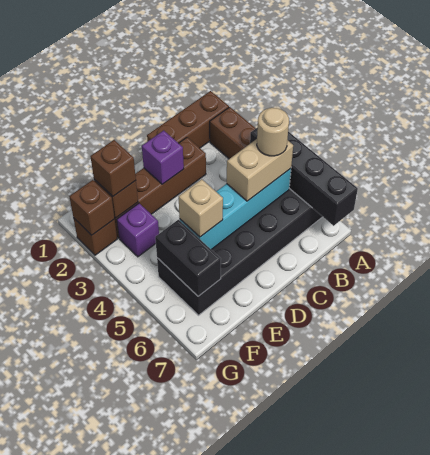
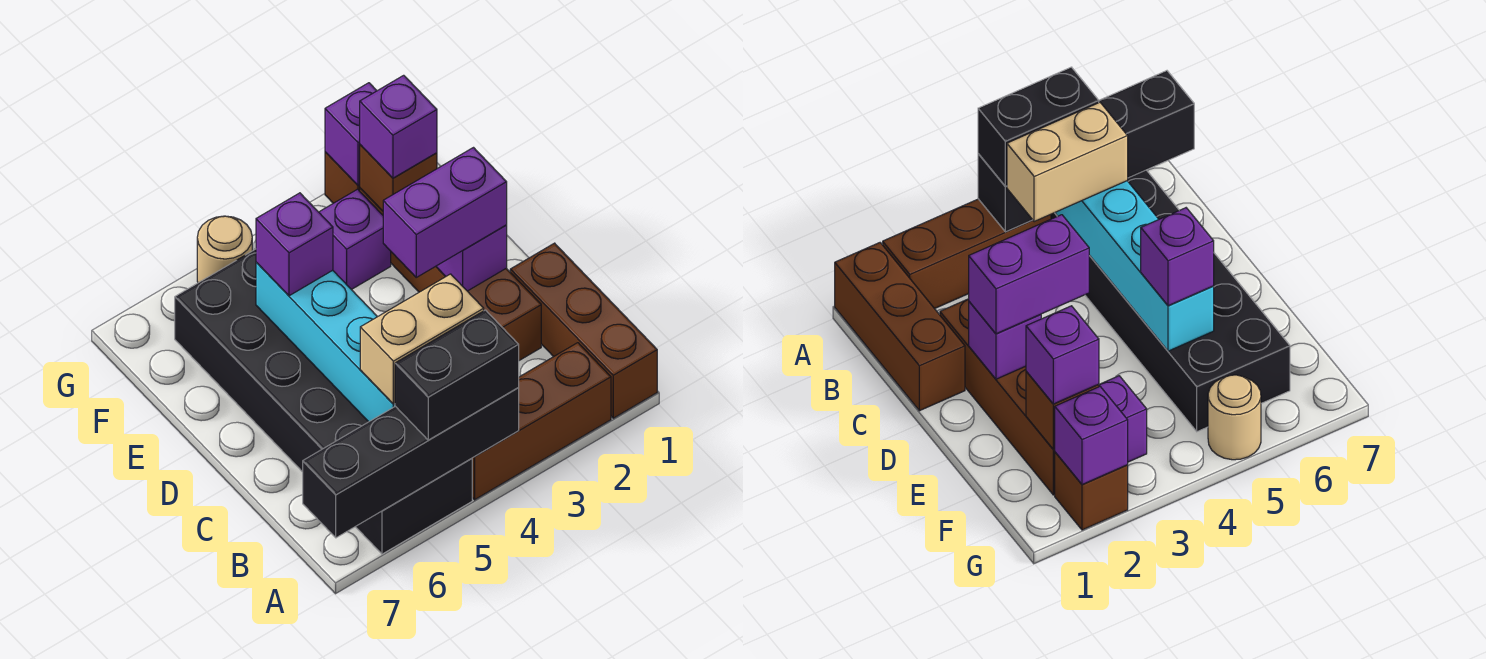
tan brick B5:C5 level 3 -> tan brick B4:B5 level 3
tan round brick B5 level 4 -> tan round brick G5 level 1
none -> purple brick D2:D3 level 3
tan brick E5 level 3 -> purple brick E5 level 3
brown brick F2 level 3 -> purple brick F2 level 3
black brick F5:F6 level 2 -> black brick A4:A5 level 3
brown brick G2 level 2 -> purple brick G2 level 2

